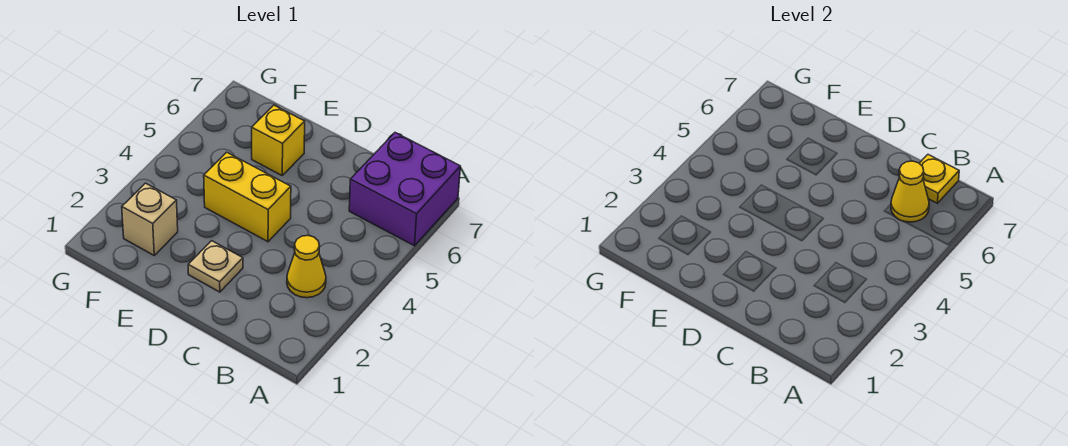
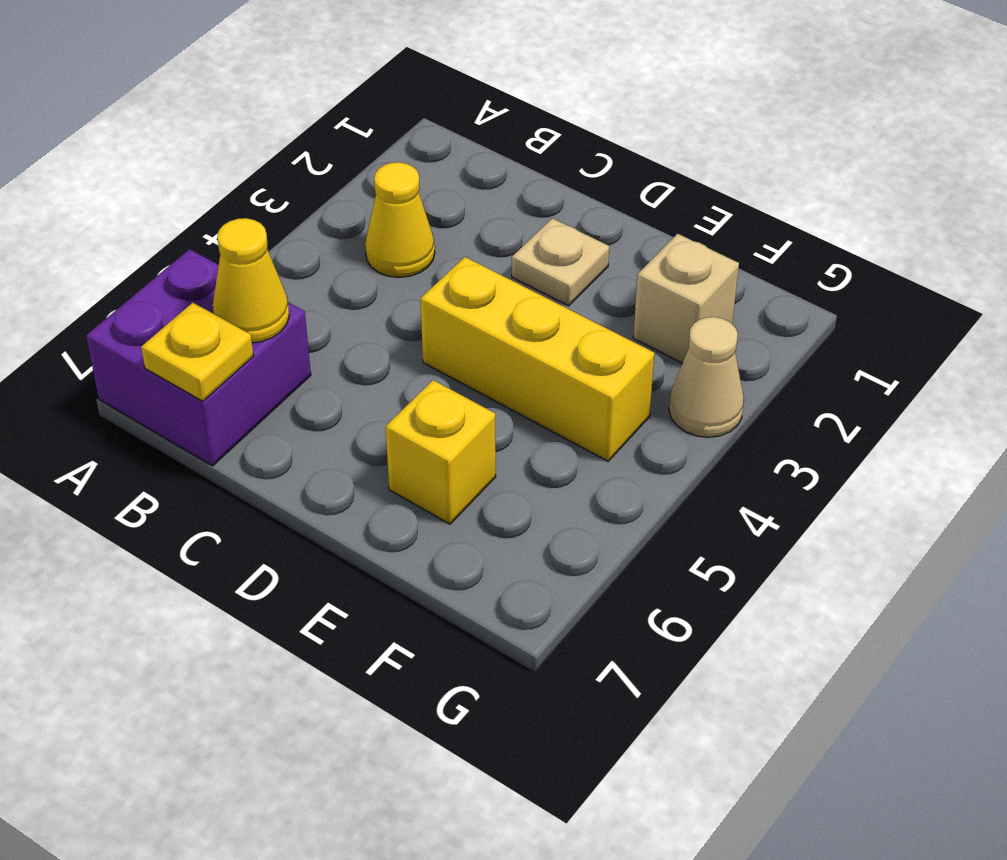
yellow brick D4:E4 level 1 -> yellow brick D4:F4 level 1
none -> tan cone G3 level 1

